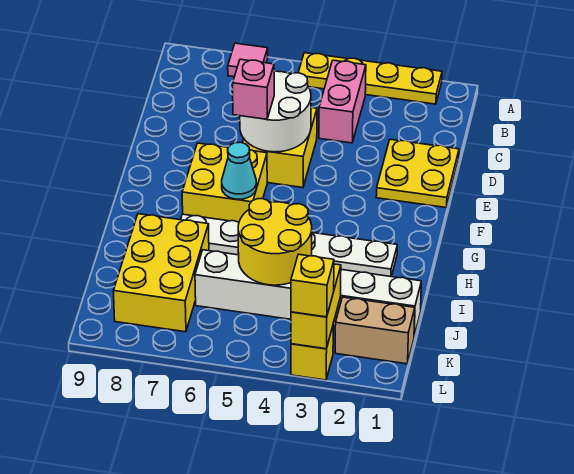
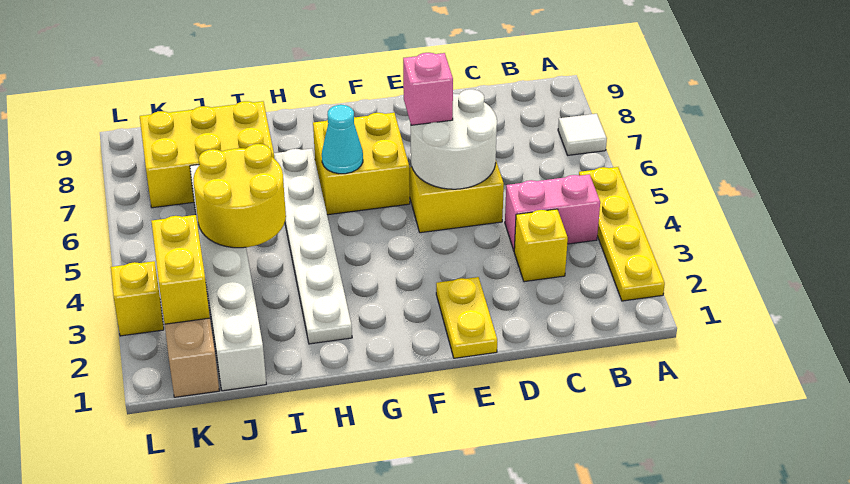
pink tile A7 level 1 -> white tile A7 level 1
yellow plate D1:E2 level 1 -> yellow plate E1:E2 level 1
yellow brick K3:L3 level 2 -> yellow brick K2:K3 level 2
yellow brick L3 level 3 -> yellow brick C3 level 1

